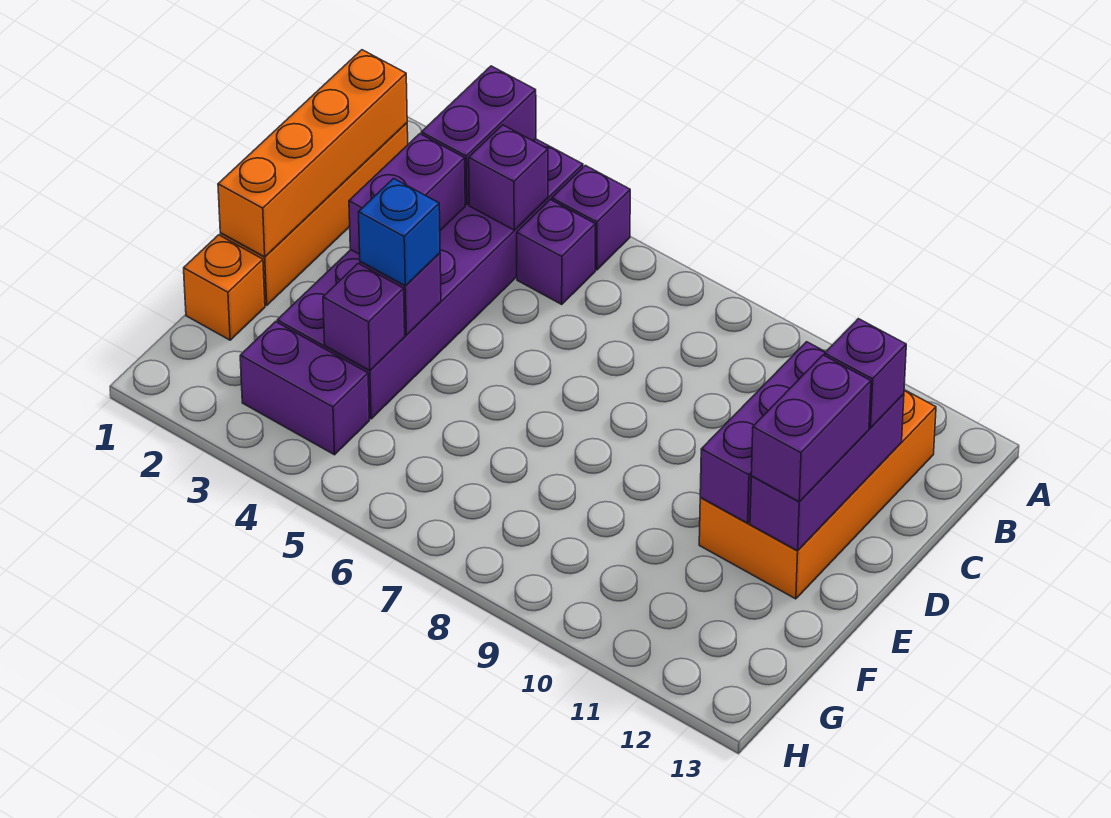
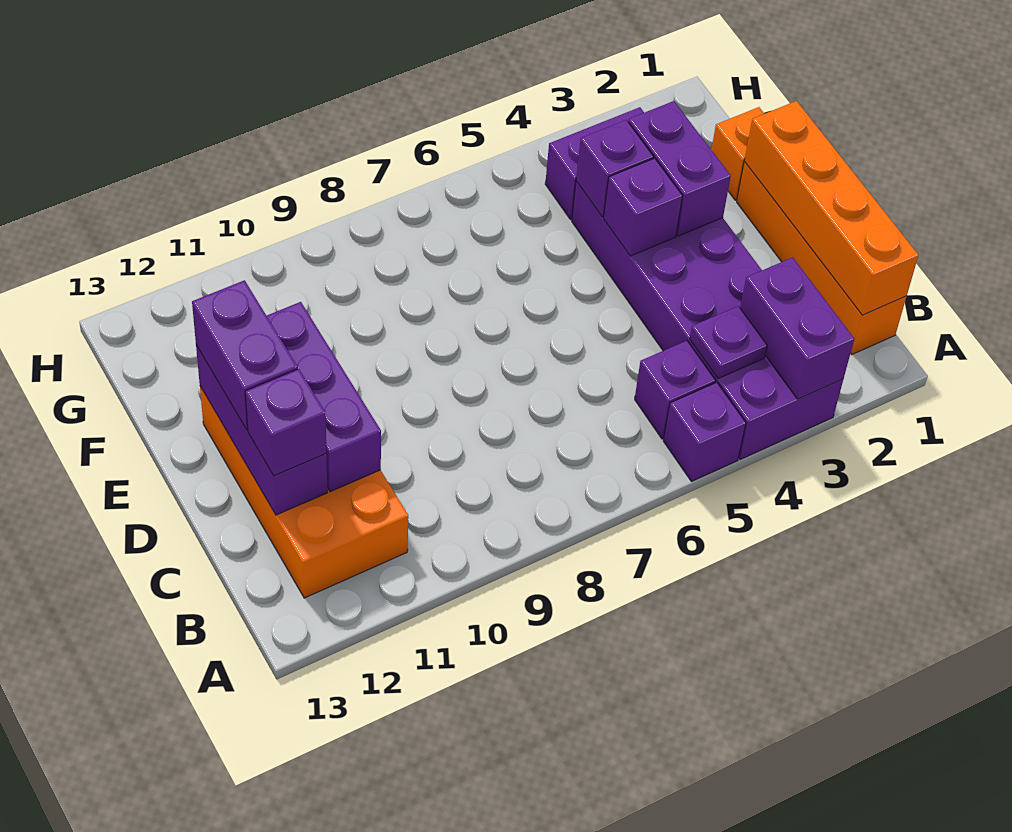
purple brick B4 level 2 -> purple plate B4 level 2
purple brick C3:D3 level 2 -> purple brick E3:F3 level 2
blue brick E4 level 3 -> none

